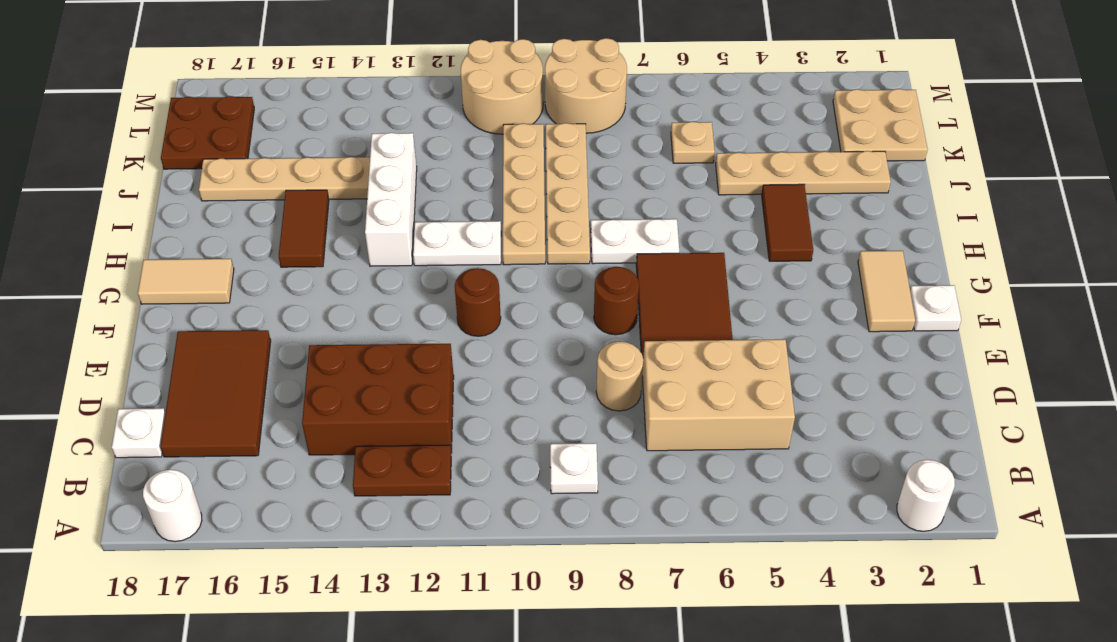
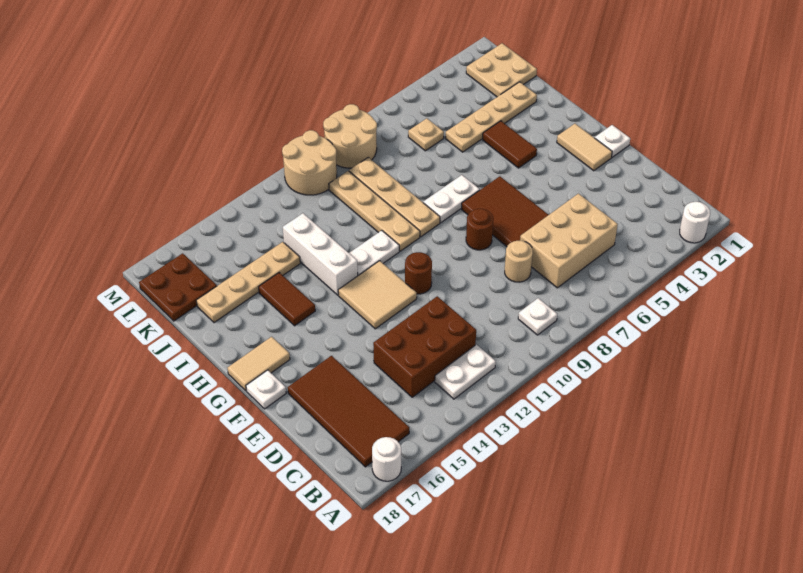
brown plate B12:B13 level 1 -> white plate B12:B13 level 1
brown tile C16:E17 level 1 -> brown tile B16:E17 level 1
white plate C18 level 1 -> white plate F18 level 1
none -> tan tile F12:G13 level 1

